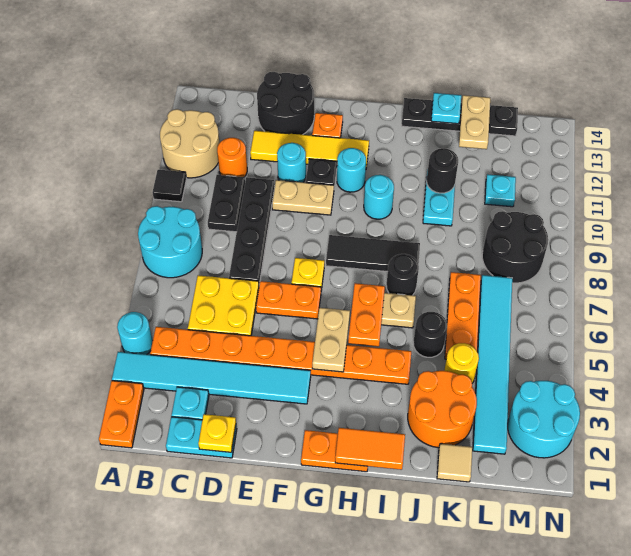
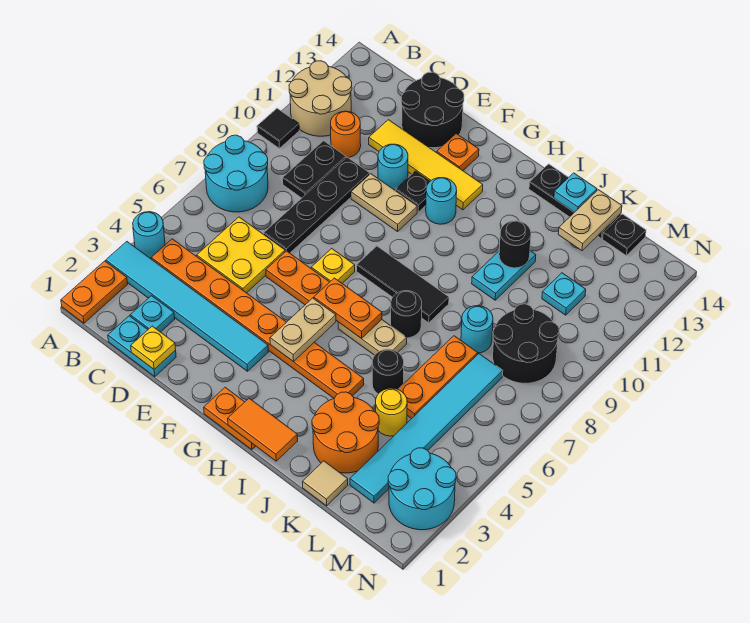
orange plate H5:H6 level 2 -> orange plate G6:H6 level 2
cyan round brick H10 level 1 -> cyan round brick K8 level 1

